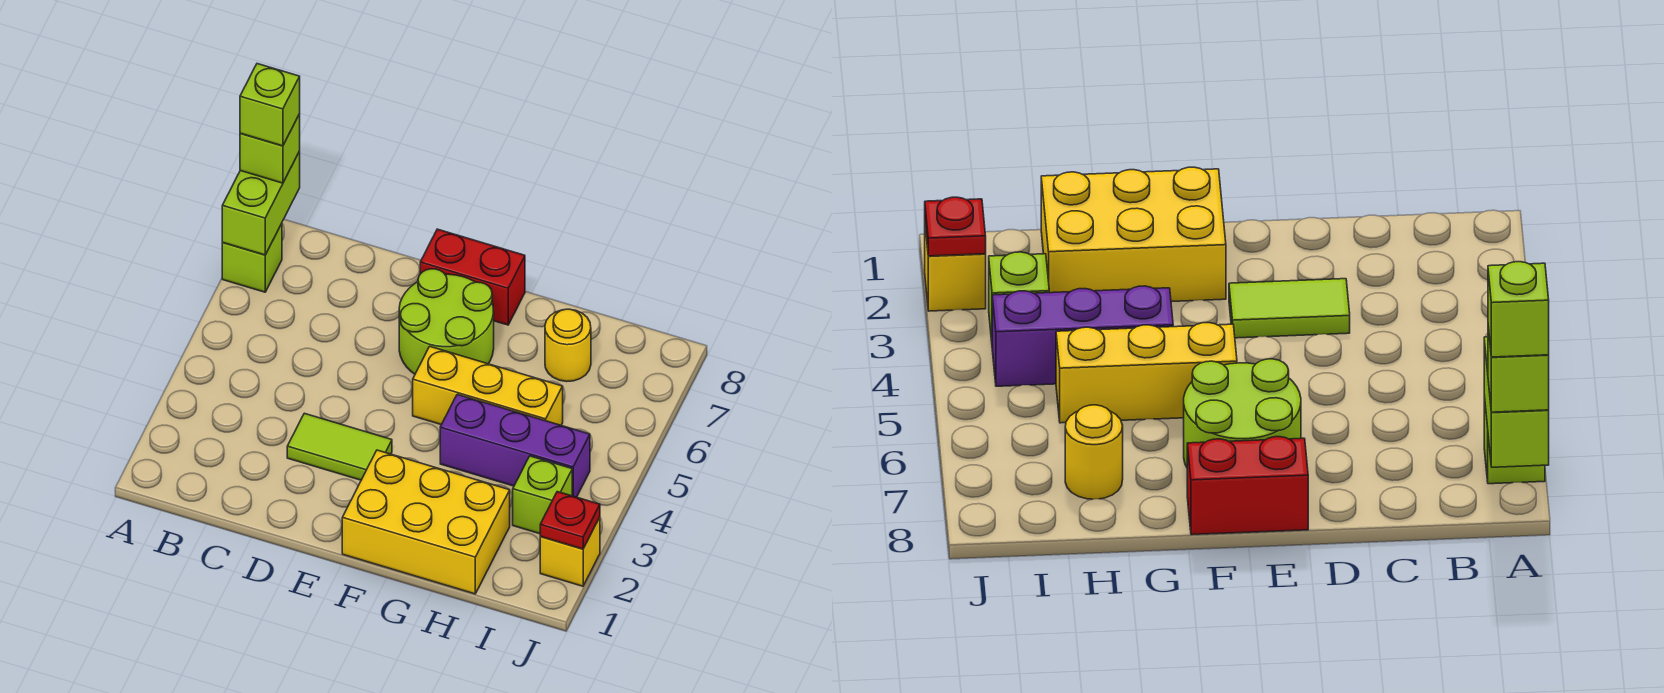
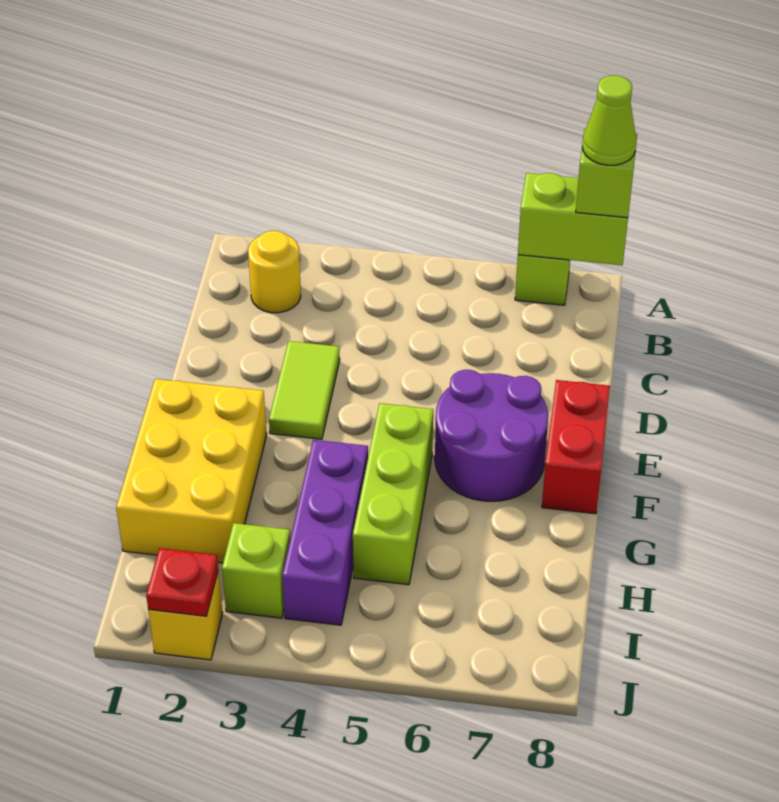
lime brick A8 level 4 -> lime cone A8 level 4
lime round brick E6:F7 level 1 -> purple round brick E6:F7 level 1
yellow brick F5:H5 level 1 -> lime brick F5:H5 level 1
yellow round brick H7 level 1 -> yellow round brick B2 level 1

